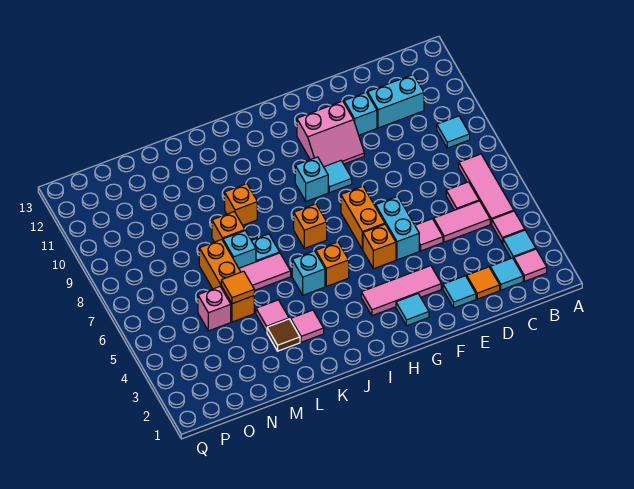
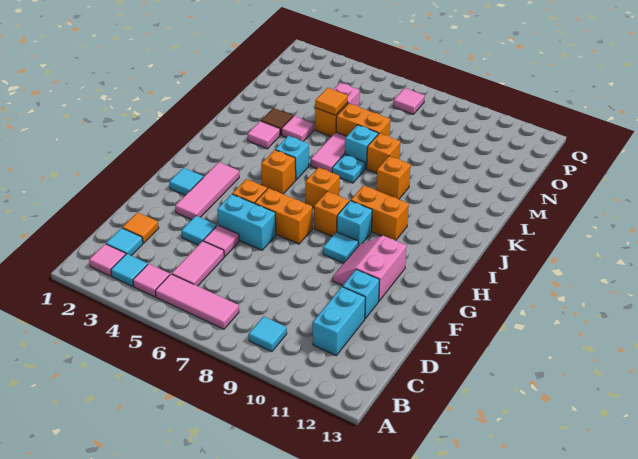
pink tile C6 level 1 -> pink tile P7 level 1
cyan tile E2 level 1 -> cyan tile E4 level 1
none -> orange brick H8 level 1
none -> orange brick I9:I10 level 1

